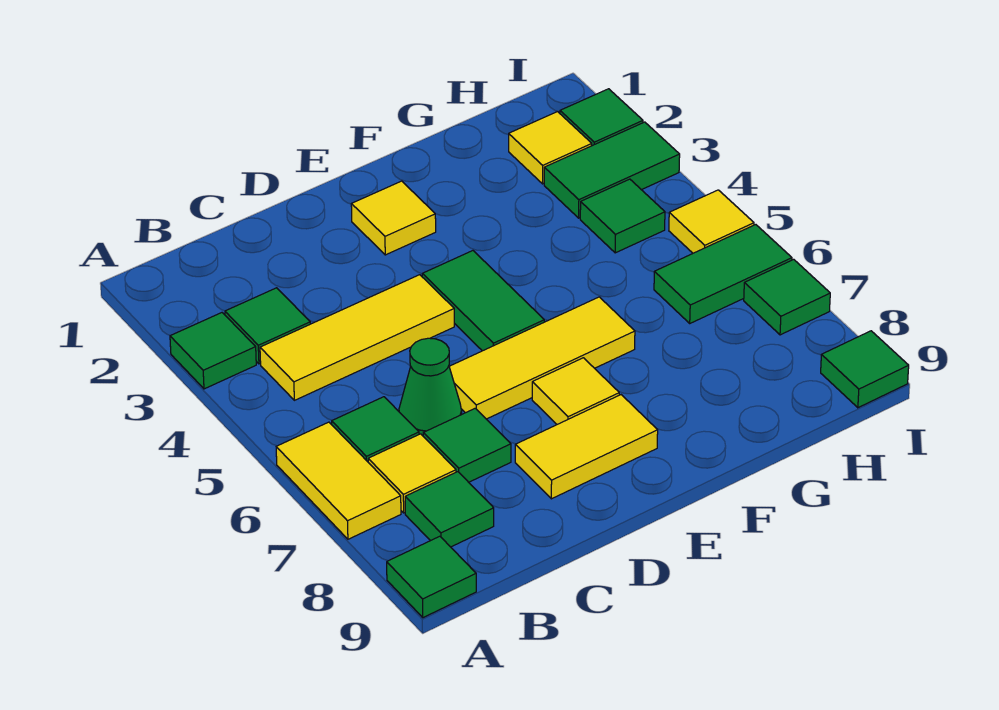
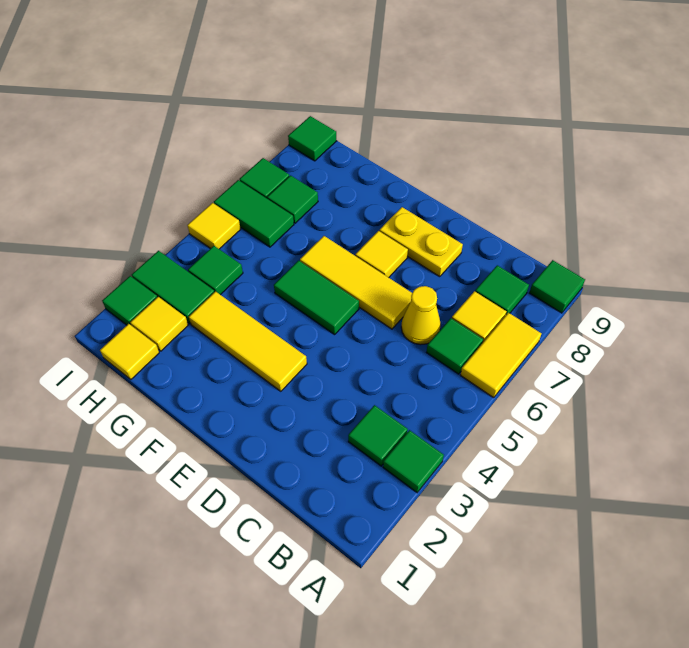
yellow tile B4:D4 level 1 -> yellow tile E3:G3 level 1
green cone C6 level 1 -> yellow cone C6 level 1
green tile C7 level 1 -> green tile H7 level 1
yellow tile D8:E8 level 1 -> yellow plate D8:E8 level 1
yellow tile E2 level 1 -> yellow tile H1 level 1
green tile E4:E5 level 1 -> green tile E5:F5 level 1

